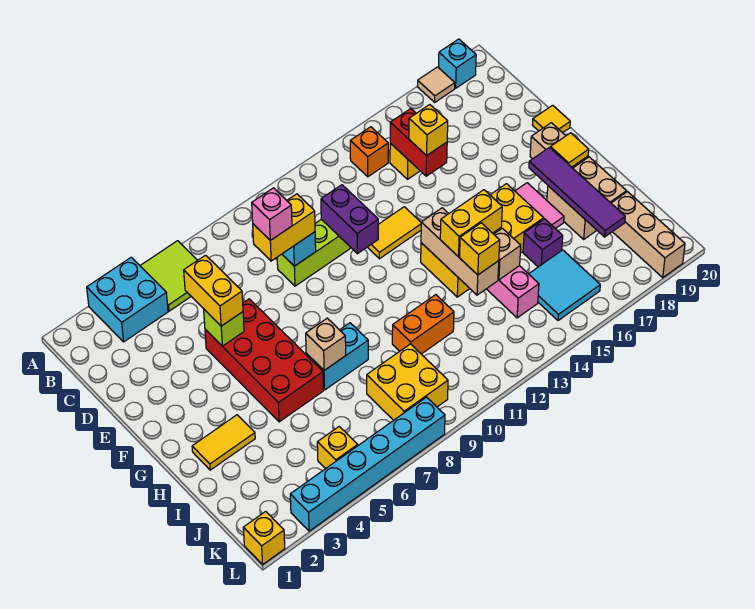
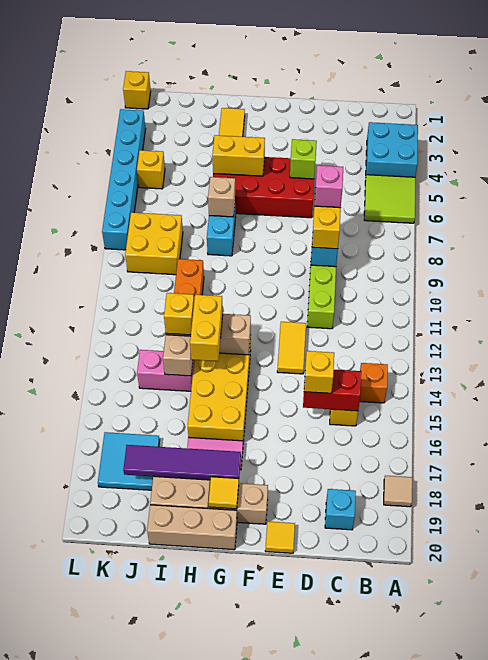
cyan brick A19 level 1 -> cyan brick C19 level 1
yellow brick D5:E5 level 3 -> yellow brick G5:H5 level 2
purple brick D11:E11 level 2 -> none
purple brick I16 level 1 -> none
cyan tile J15:K16 level 1 -> cyan tile J17:K18 level 1
tan brick J19:L19 level 1 -> tan brick G20:I20 level 1

